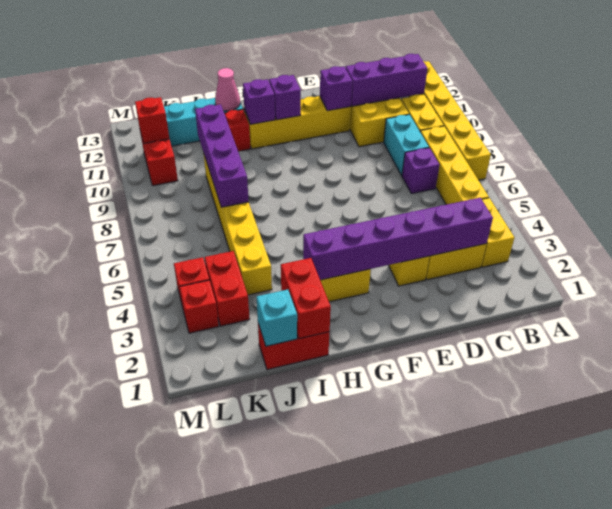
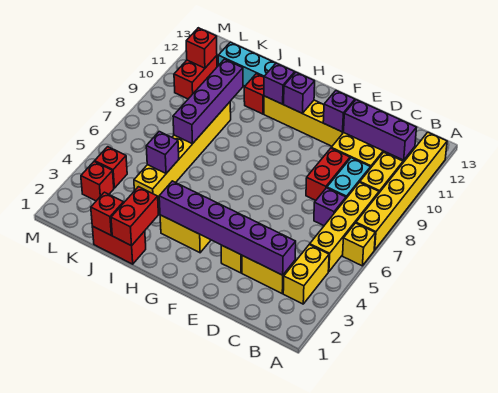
none -> yellow brick A6 level 1
pink cone I12 level 2 -> none
cyan brick J1 level 2 -> red brick J1 level 2
none -> purple brick J5 level 2
red brick K3:K4 level 1 -> red brick D8:D9 level 1

